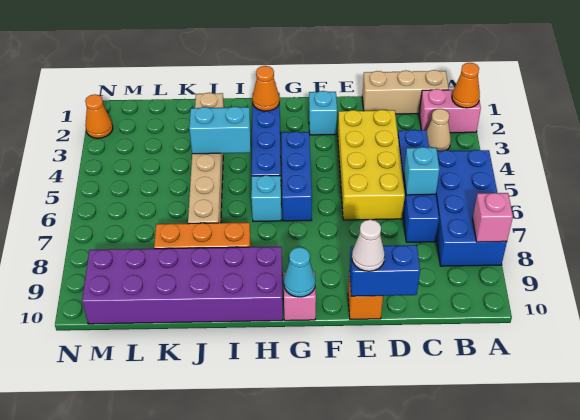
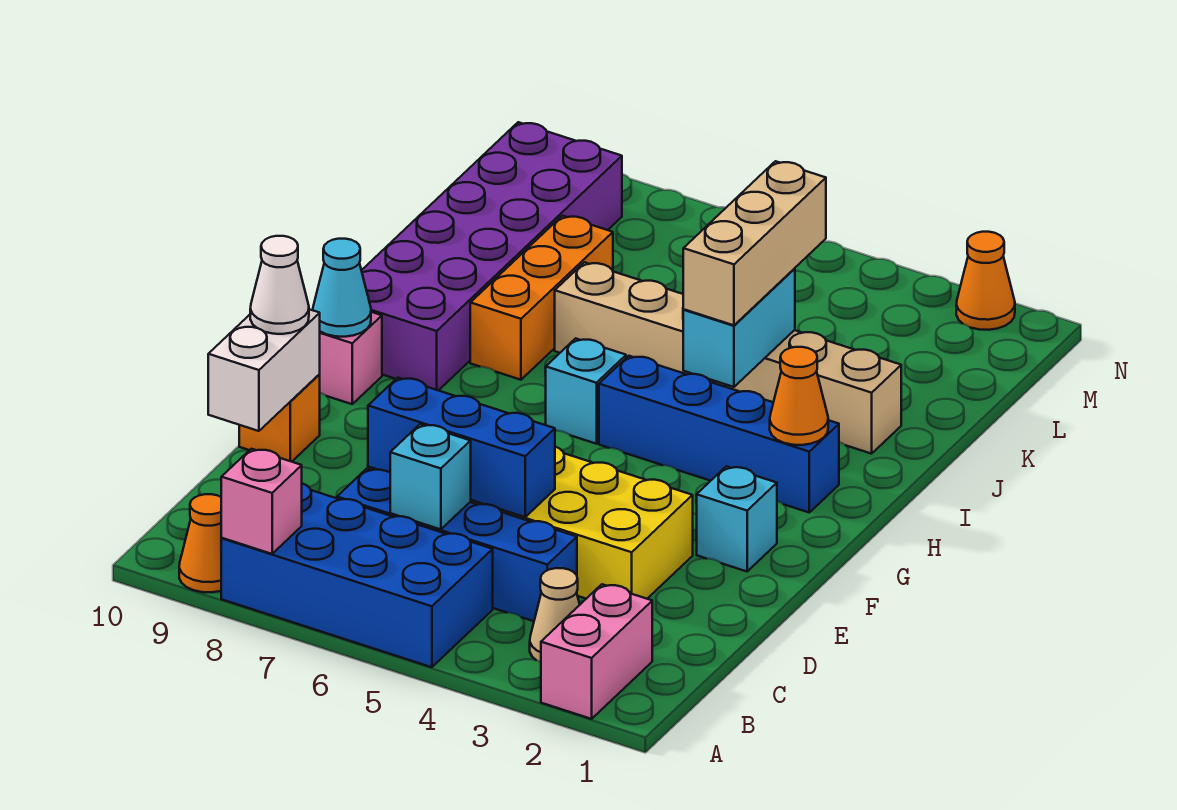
orange cone A2 level 2 -> orange cone A9 level 1
tan brick B1:D1 level 1 -> tan brick I4:K4 level 3
blue brick D10:E10 level 2 -> white brick D10:E10 level 2
blue brick G4:G6 level 1 -> blue brick D5:D7 level 2

